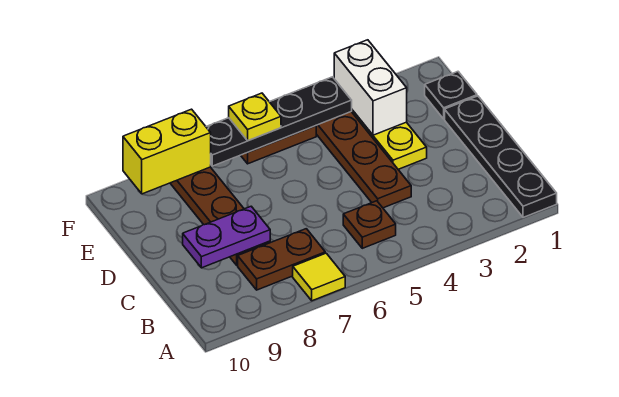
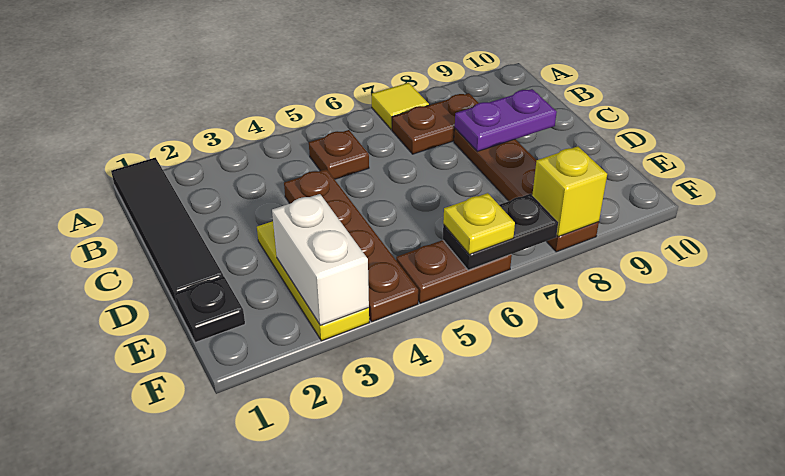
black plate A1:D1 level 1 -> black tile A1:D1 level 1
black plate F4:F7 level 2 -> black plate F6:F7 level 2
yellow brick F8:F9 level 2 -> yellow brick F8 level 2

